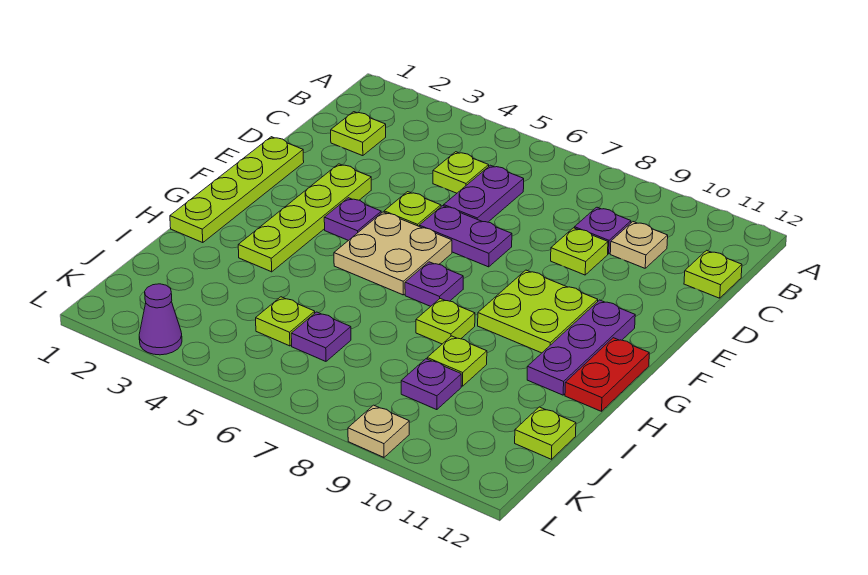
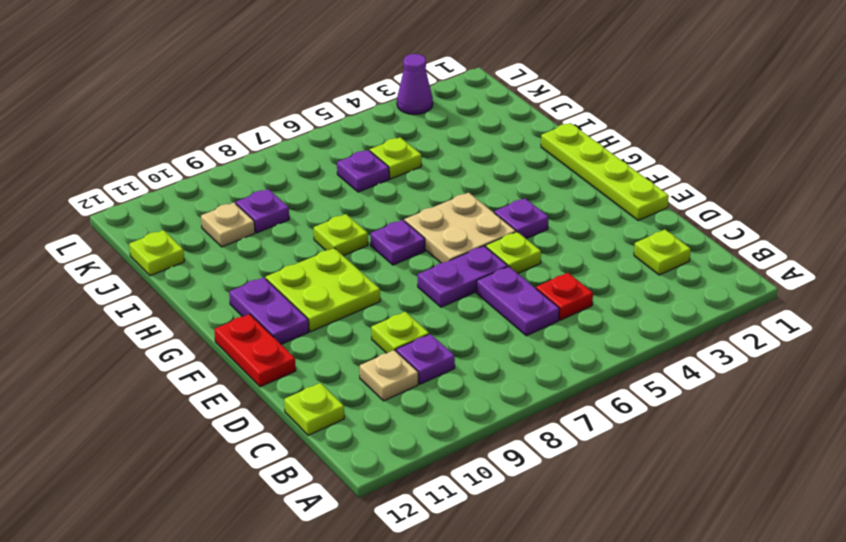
lime plate C5 level 1 -> red plate C5 level 1
lime plate E3:H3 level 1 -> none
purple plate F11:H11 level 1 -> purple plate F11:G11 level 1
red plate G12:H12 level 1 -> red plate E12:F12 level 1
lime plate I9 level 1 -> none
tan plate L9 level 1 -> tan plate J10 level 1

